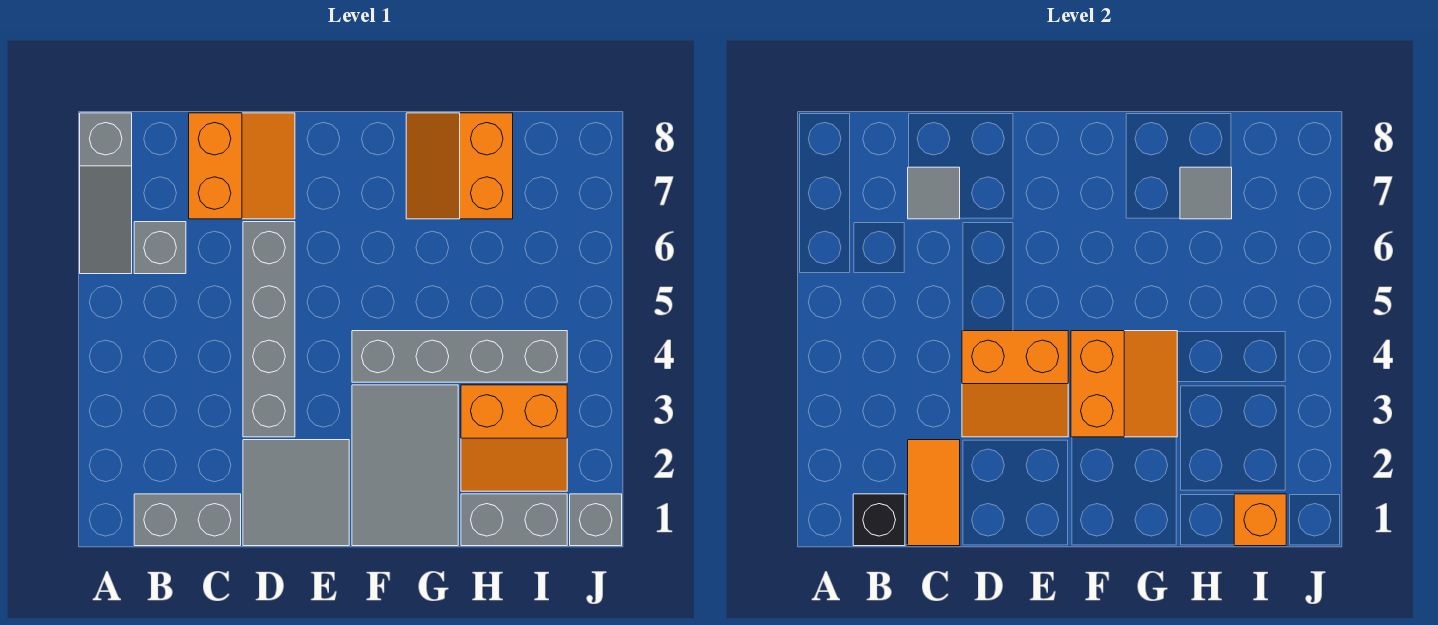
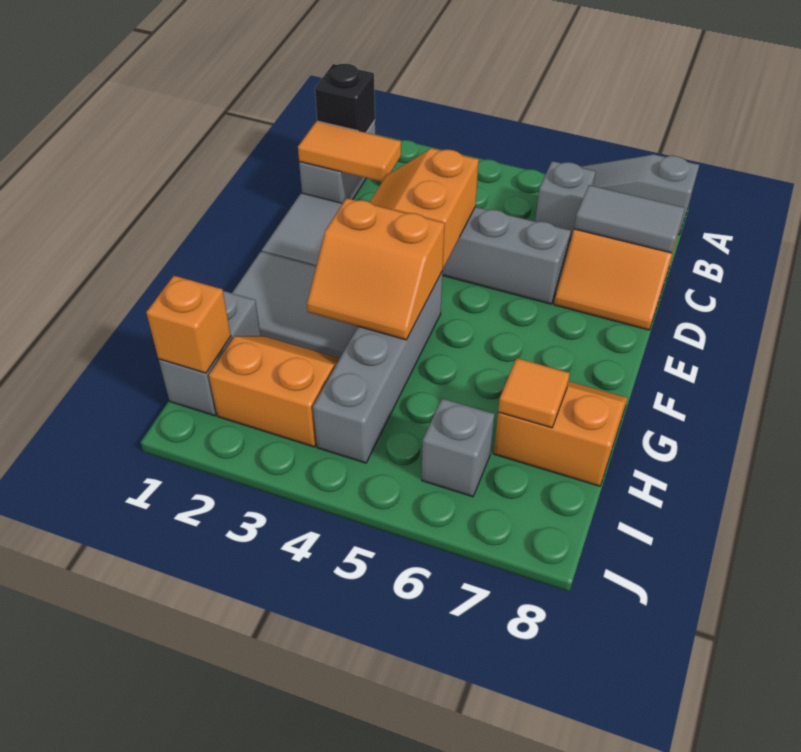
grey tile C7 level 2 -> grey tile C7:C8 level 2
orange slope H2:I3 level 1 top 3 -> orange slope H2:I3 level 1 top I
grey tile H7 level 2 -> orange tile H7 level 2
grey brick J1 level 1 -> grey brick I6 level 1

